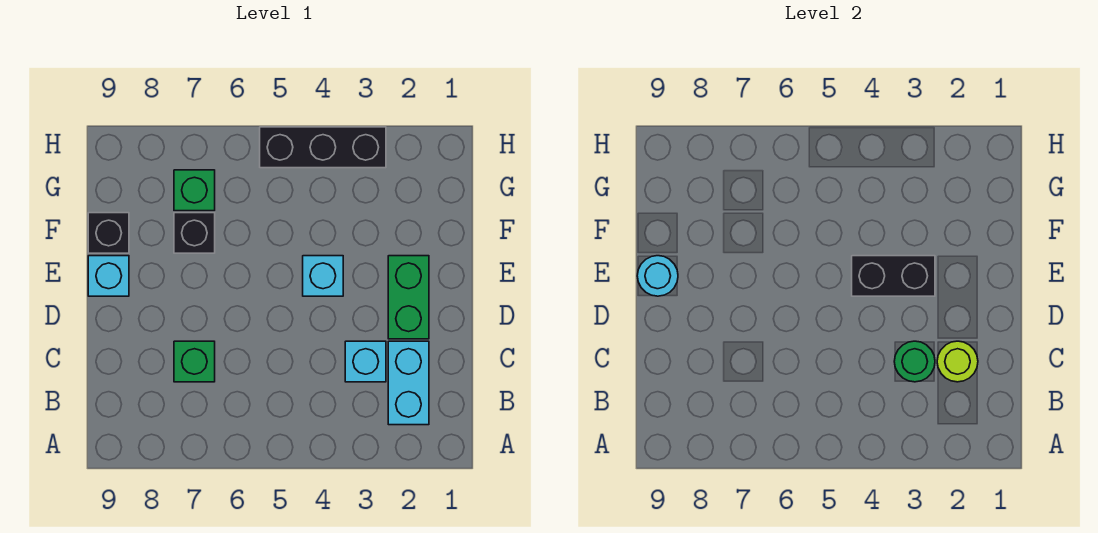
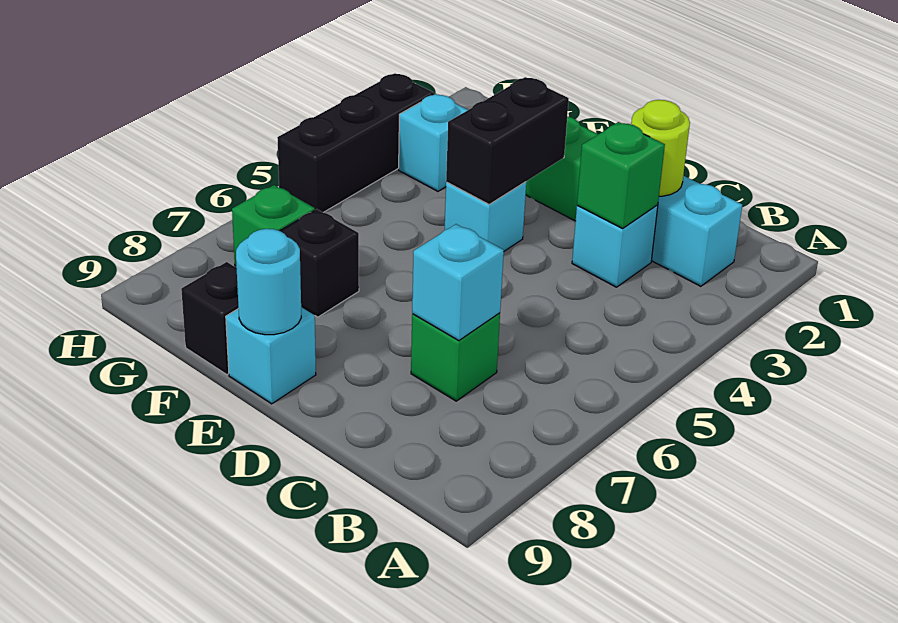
green round brick C3 level 2 -> green brick C3 level 2
none -> cyan brick C7 level 2
none -> cyan brick G3 level 1

